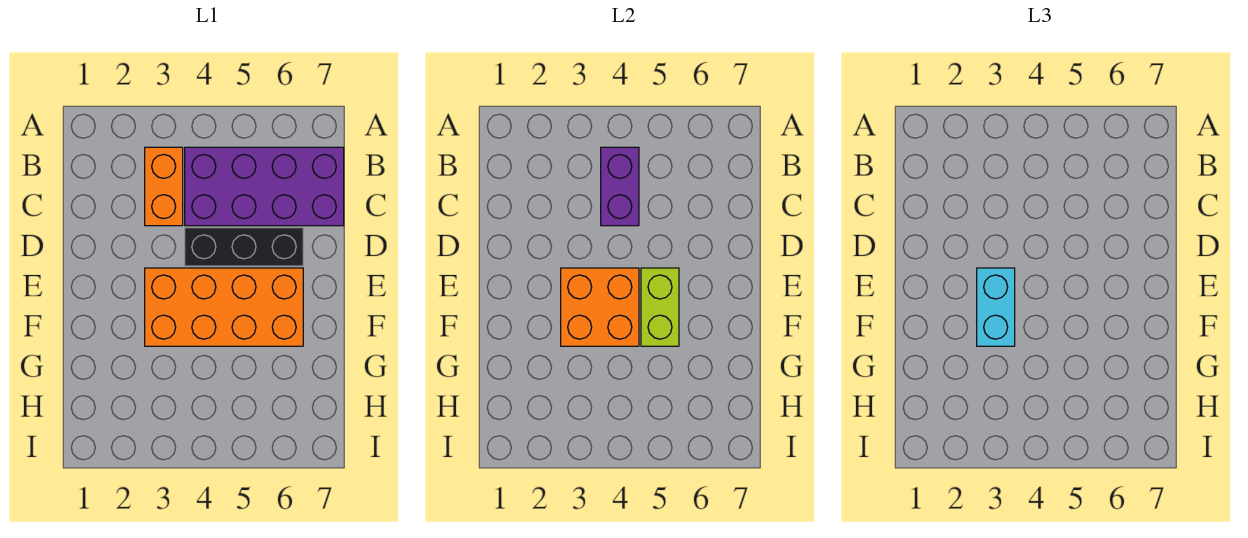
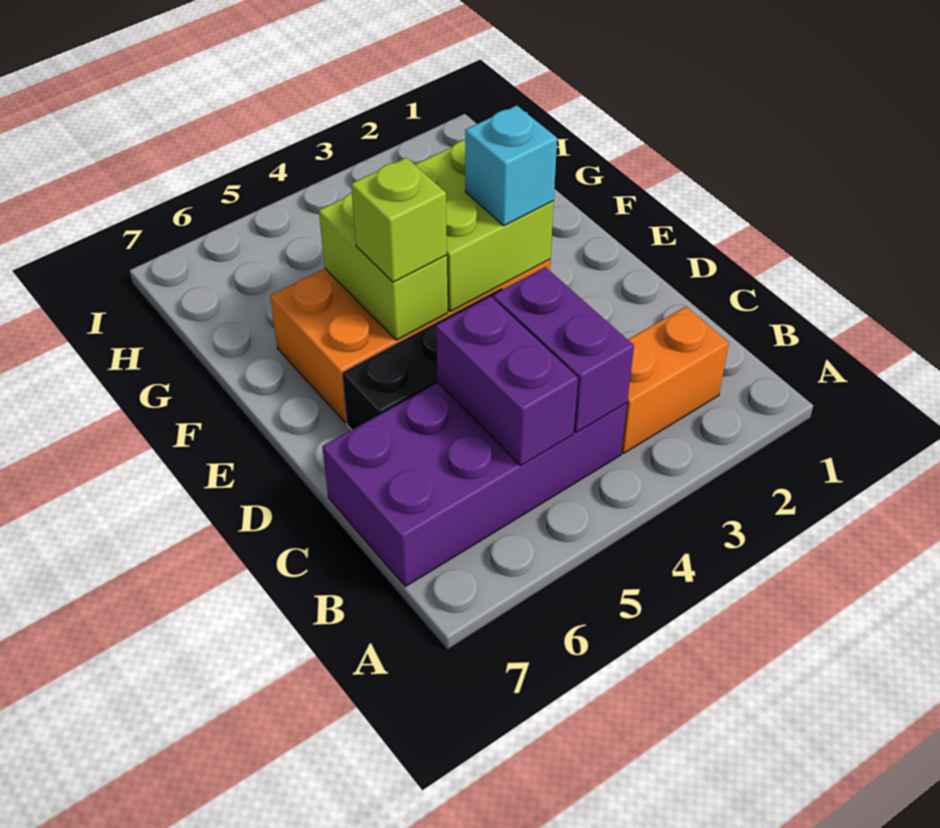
orange brick B3:C3 level 1 -> orange brick B2:B3 level 1
none -> purple brick B5:C5 level 2
orange brick E3:F4 level 2 -> lime brick E3:F4 level 2
cyan brick E3:F3 level 3 -> cyan brick E3 level 3
none -> lime brick E5 level 3

